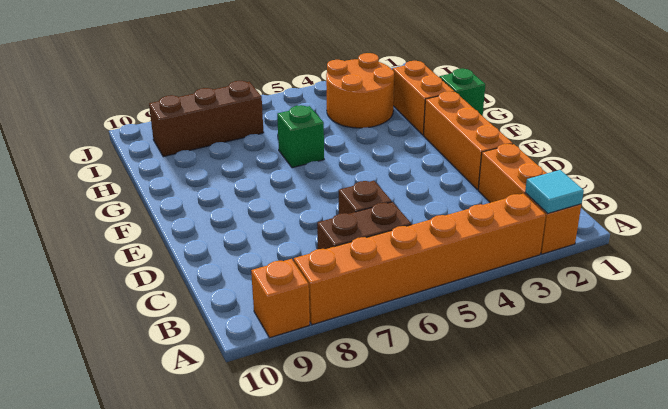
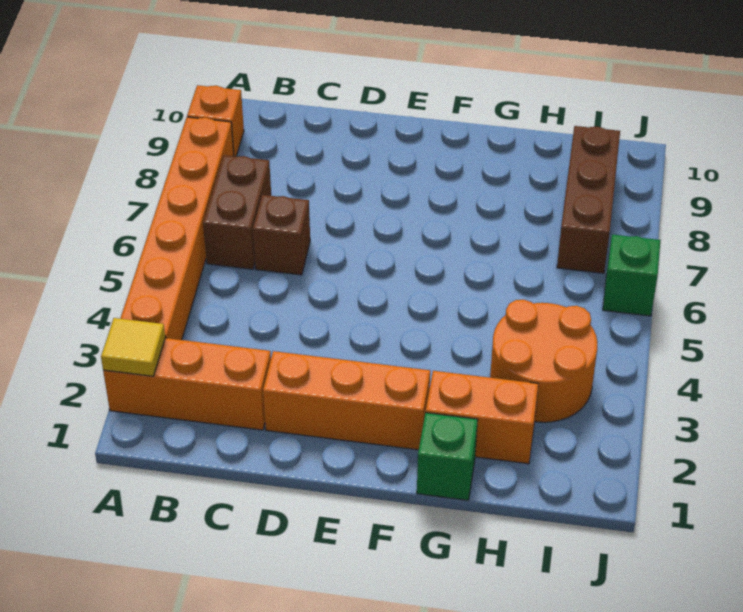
cyan tile A2 level 2 -> yellow tile A2 level 2
green brick G6 level 1 -> green brick J6 level 1

